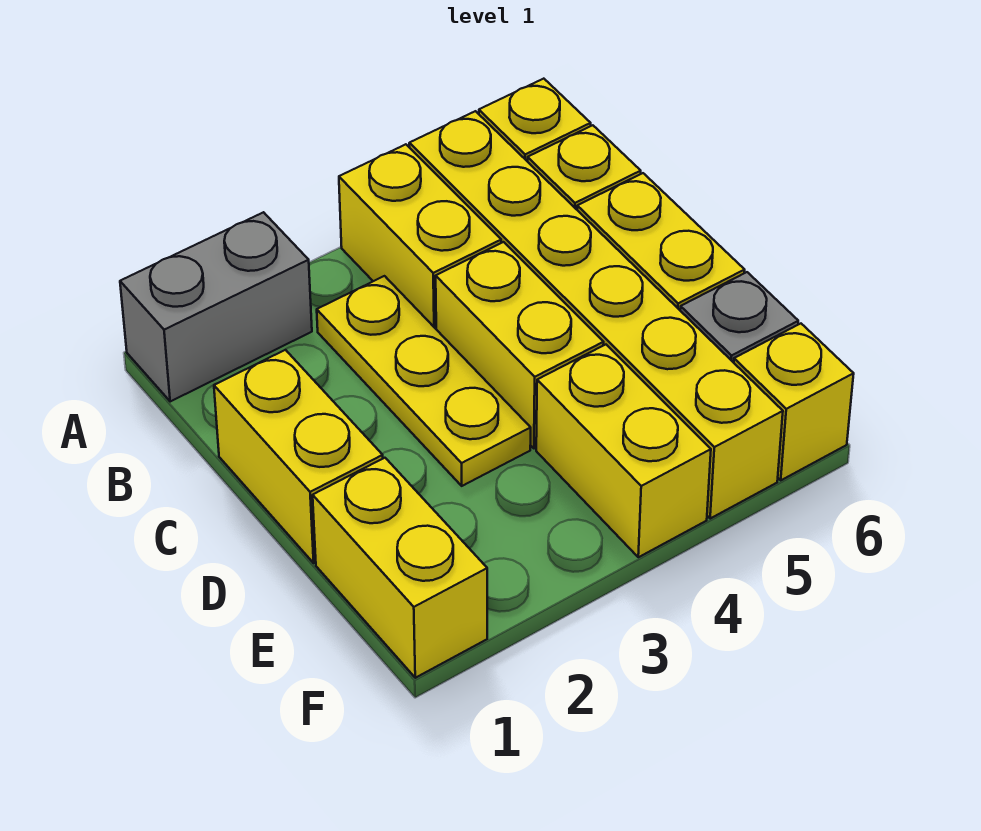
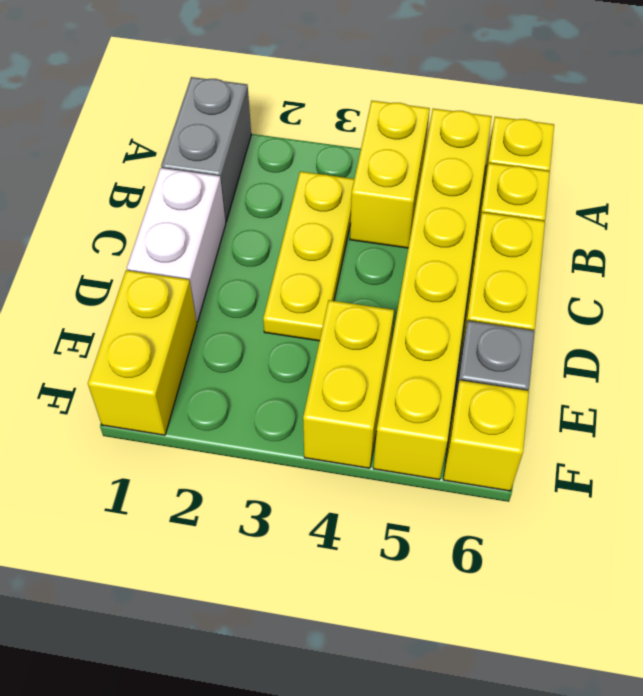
grey brick A1:A2 level 1 -> grey brick A1:B1 level 1
yellow brick C1:D1 level 1 -> white brick C1:D1 level 1
yellow brick C4:D4 level 1 -> none

